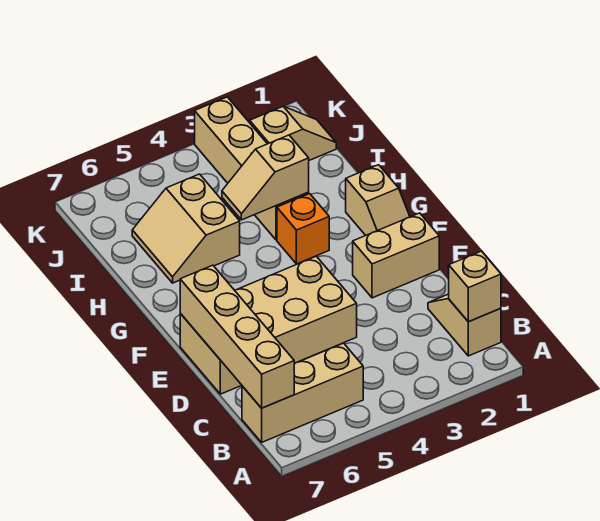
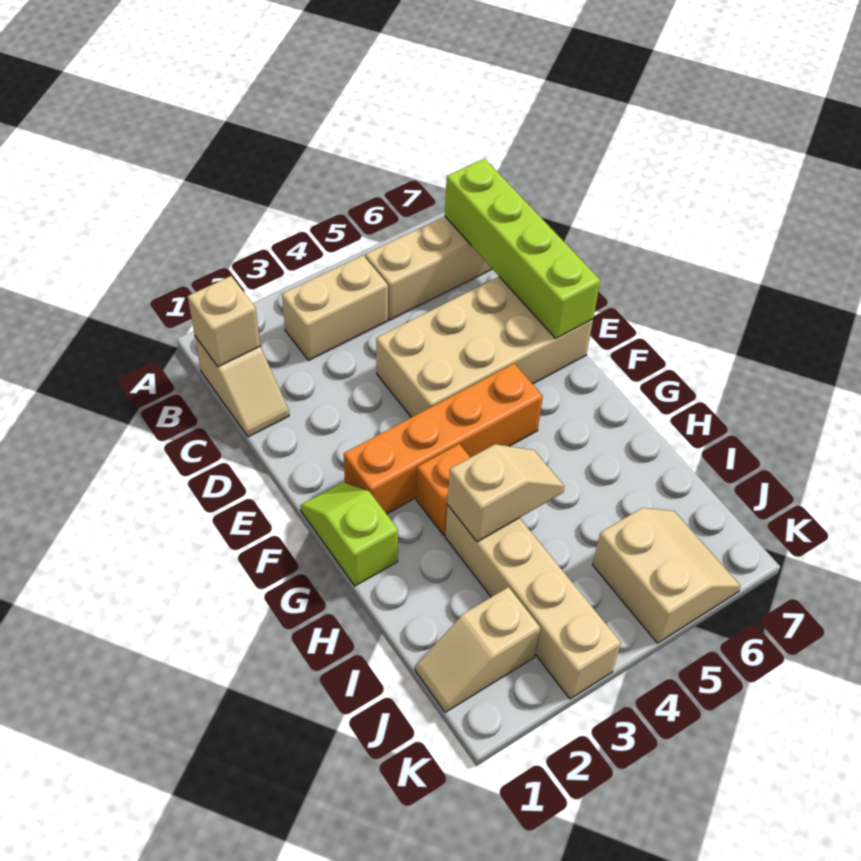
tan brick B7:E7 level 2 -> lime brick B7:E7 level 2
tan brick E1:E2 level 1 -> tan brick B3:B4 level 1
tan slope F1:G1 level 1 top G -> lime slope F1:G1 level 1 top G
none -> orange brick F2:F5 level 1
tan slope H5:I6 level 1 top 5 -> tan slope J5:K6 level 1 top 5

